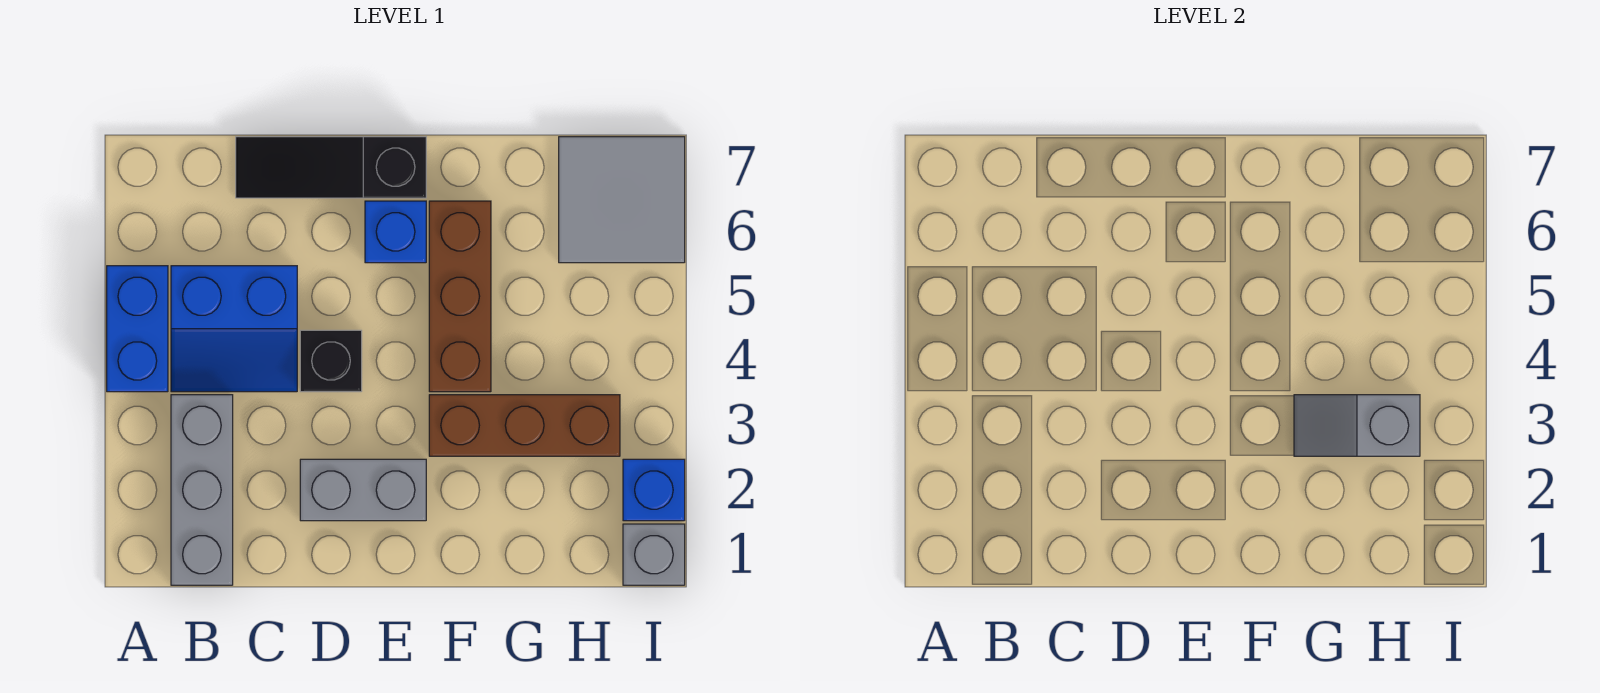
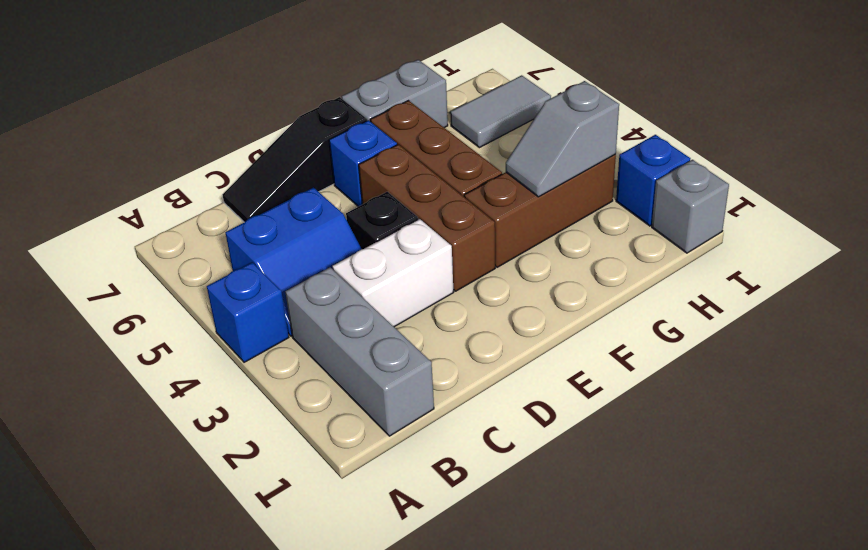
blue brick A4:A5 level 1 -> blue brick A4 level 1
none -> white brick C3:D3 level 1
grey brick D2:E2 level 1 -> grey brick F7:G7 level 1
none -> brown brick E3:E5 level 1
grey tile H6:I7 level 1 -> grey tile H6:I6 level 1

